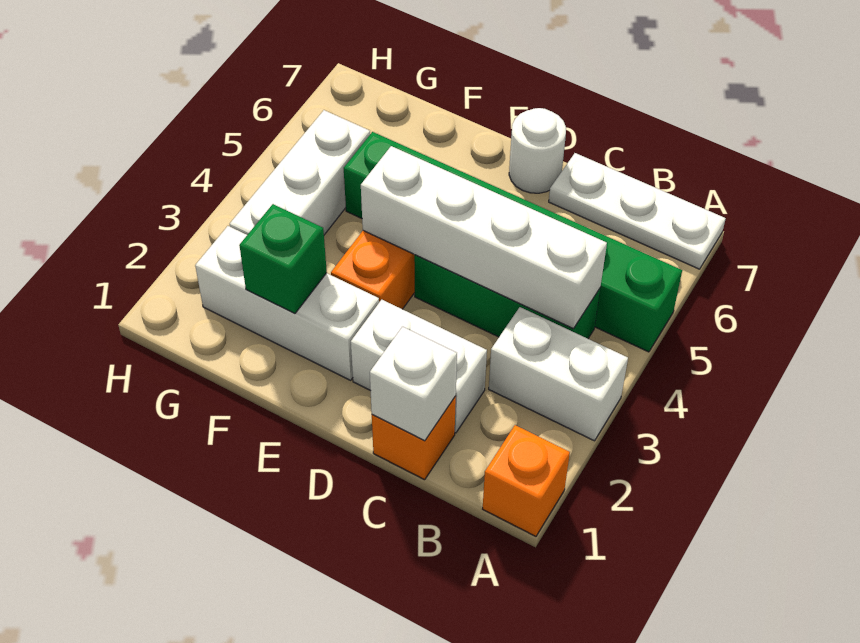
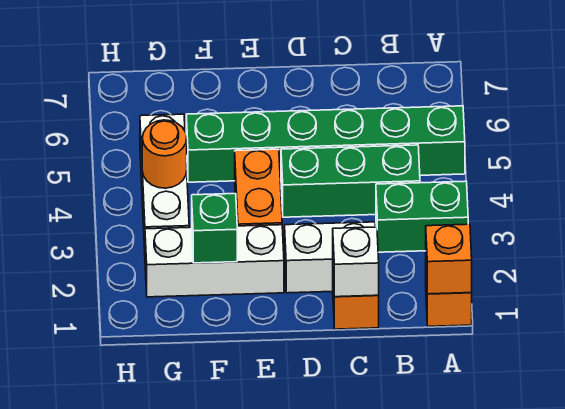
none -> orange brick A1 level 2
white brick A3:B3 level 1 -> green brick A3:B3 level 1
white plate A7:C7 level 1 -> none
white brick B4:E4 level 2 -> none
white round brick D7 level 1 -> none
none -> orange round brick G4 level 2

